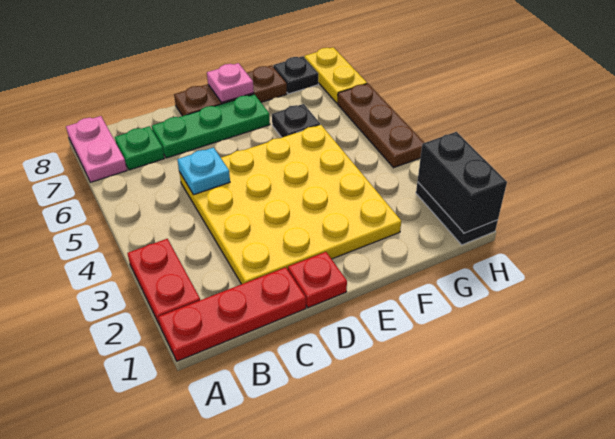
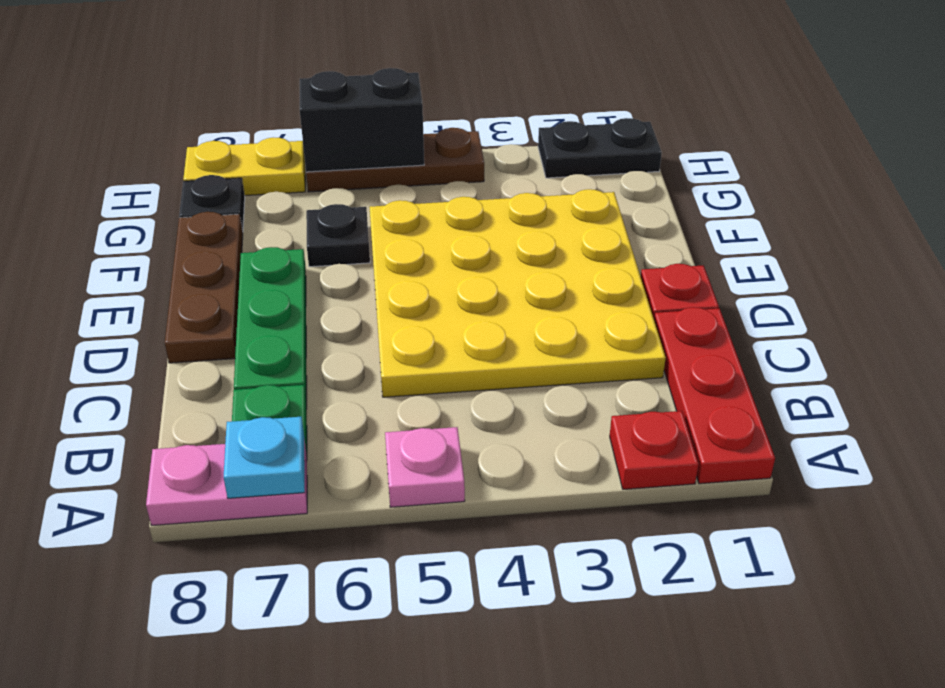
red plate A2:A3 level 1 -> red plate A2 level 1
cyan plate C5 level 2 -> cyan plate A7 level 2
pink plate E8 level 2 -> pink plate A5 level 1
black brick H1:H2 level 2 -> black brick H5:H6 level 2

